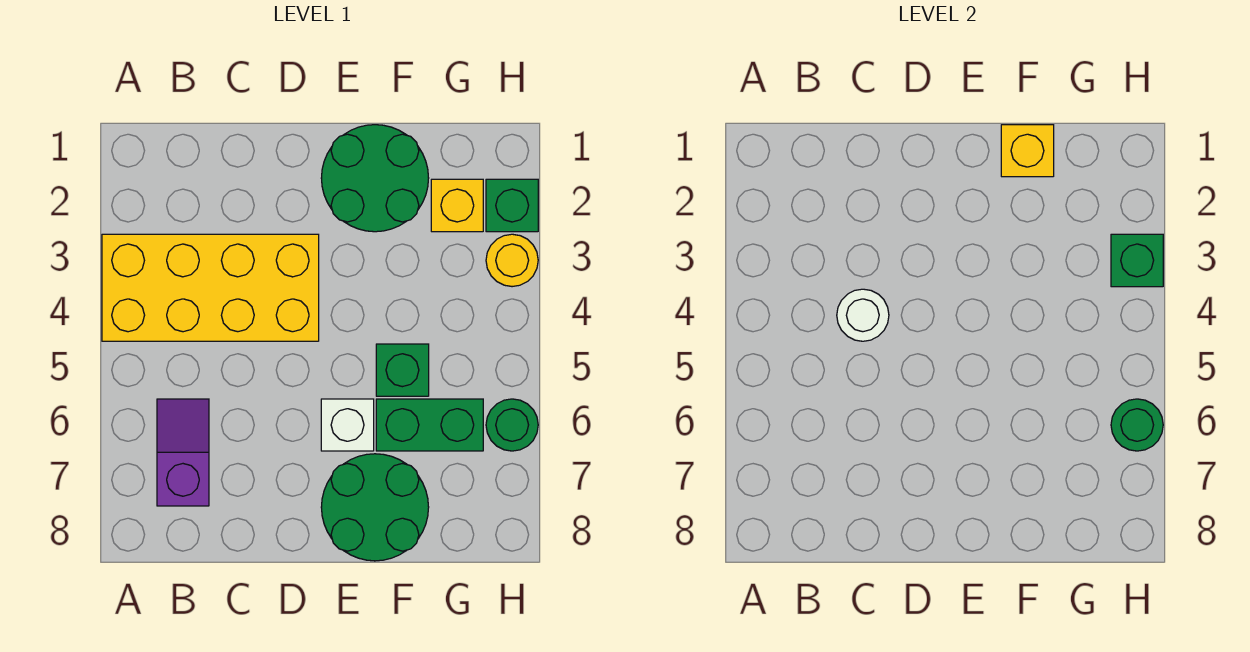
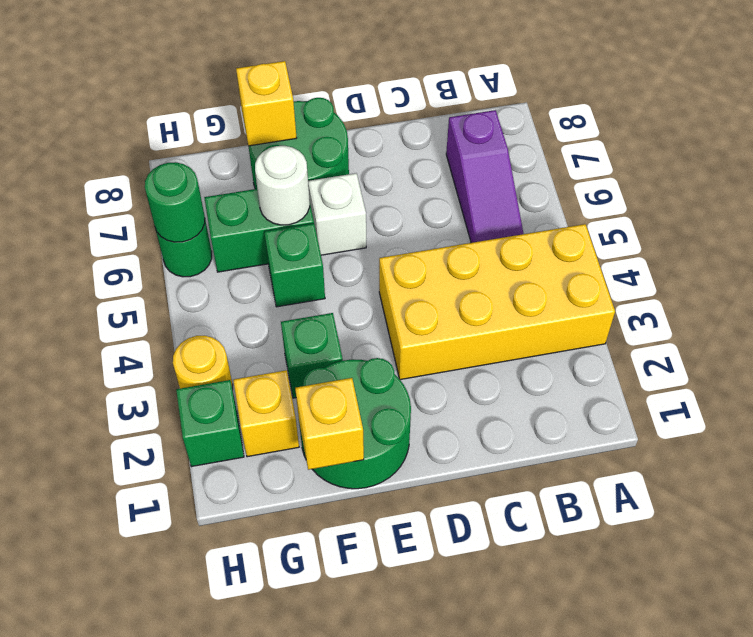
purple slope B6:B7 level 1 top 7 -> purple slope B5:B7 level 1 top 7
white round brick C4 level 2 -> white round brick F6 level 2
none -> yellow brick F8 level 2
green brick H3 level 2 -> green brick F3 level 1

